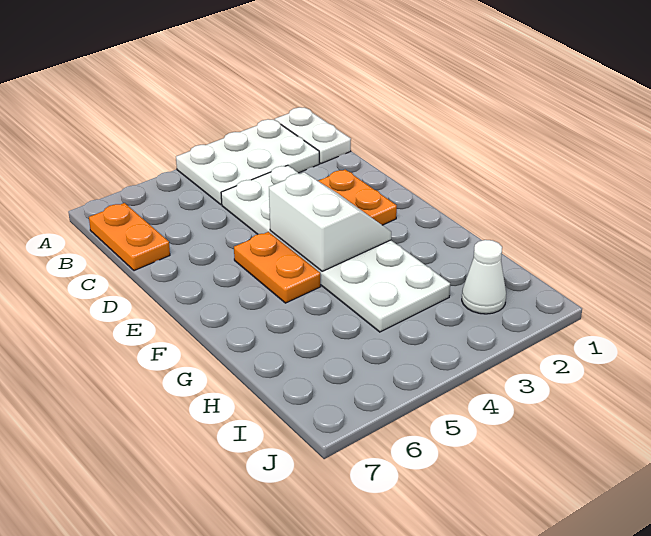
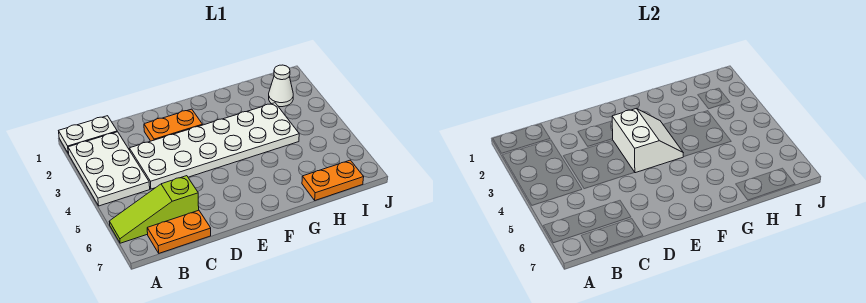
none -> lime slope A6:C6 level 1 top C
white slope E3:F4 level 2 top 4 -> white slope E3:F4 level 2 top E
orange plate E5:F5 level 1 -> orange plate H7:I7 level 1

